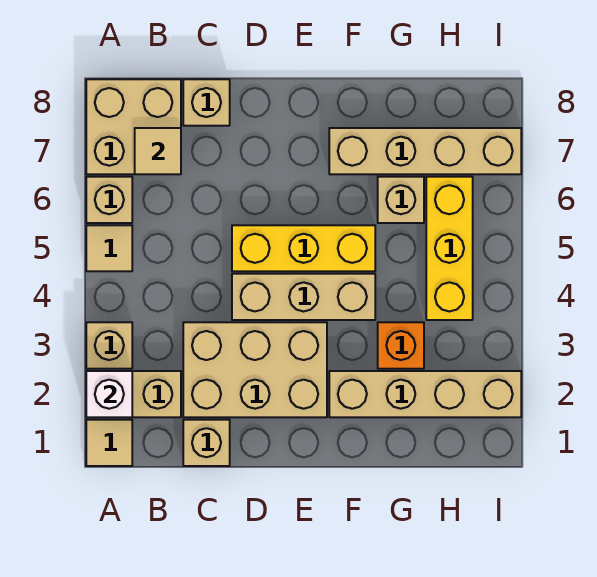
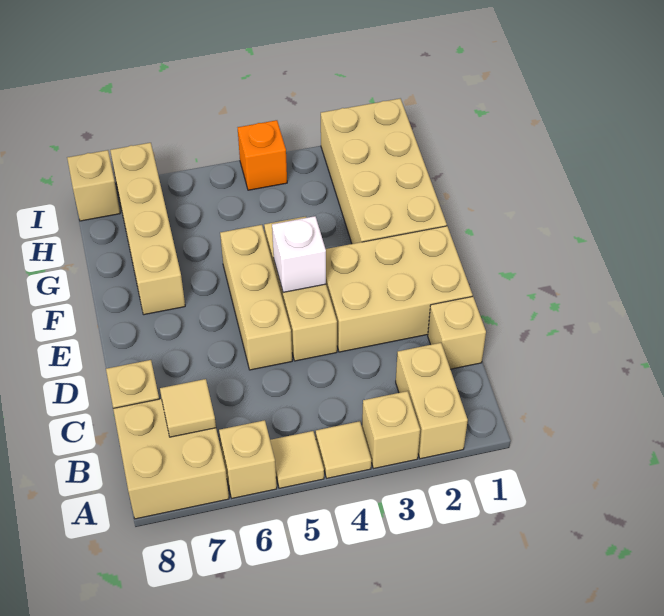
tan tile A1 level 1 -> tan tile A4 level 1
white brick A2 level 2 -> white brick E4 level 2
tan brick C2:E3 level 1 -> tan brick D1:E3 level 1
yellow brick D5:F5 level 1 -> tan brick D5:F5 level 1
tan brick F2:I2 level 1 -> tan brick F1:I2 level 1
orange brick G3 level 1 -> orange brick I4 level 1
tan brick G6 level 1 -> tan brick I8 level 1
yellow brick H4:H6 level 1 -> none

